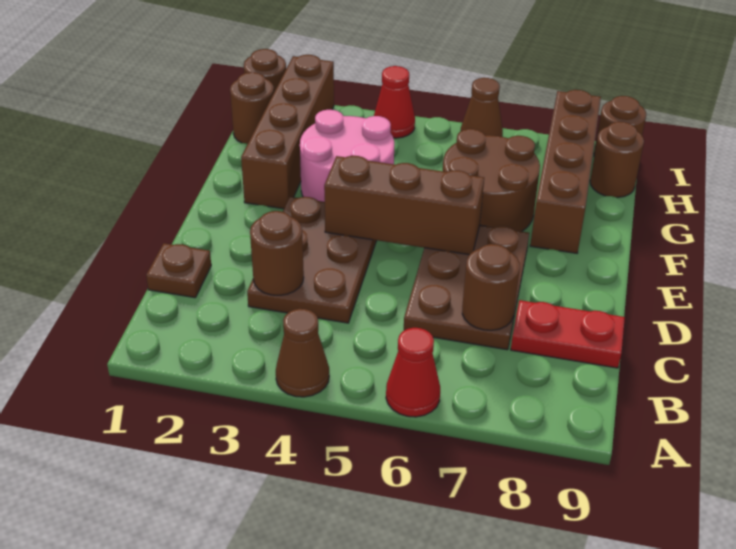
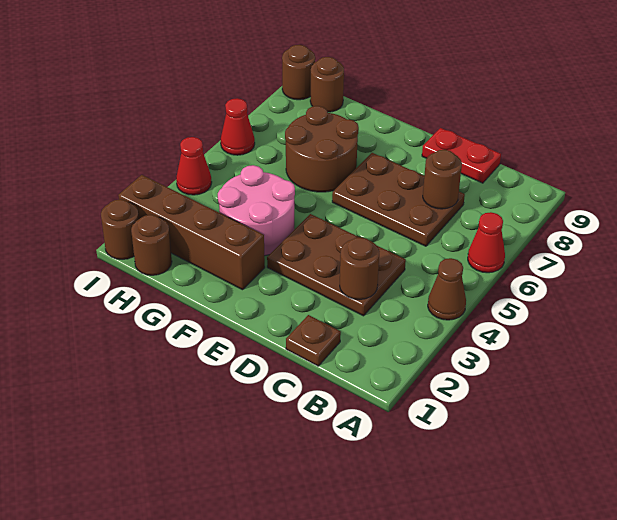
red plate C8:C9 level 1 -> red plate C9:D9 level 1
brown brick E4:E6 level 2 -> none
brown brick F8:I8 level 1 -> none
brown cone I6 level 1 -> red cone I6 level 1

